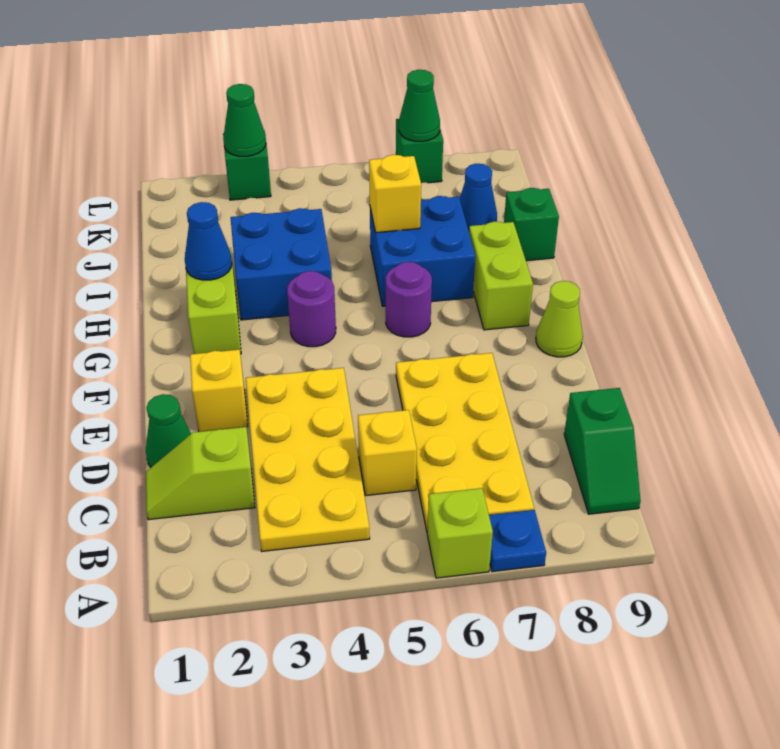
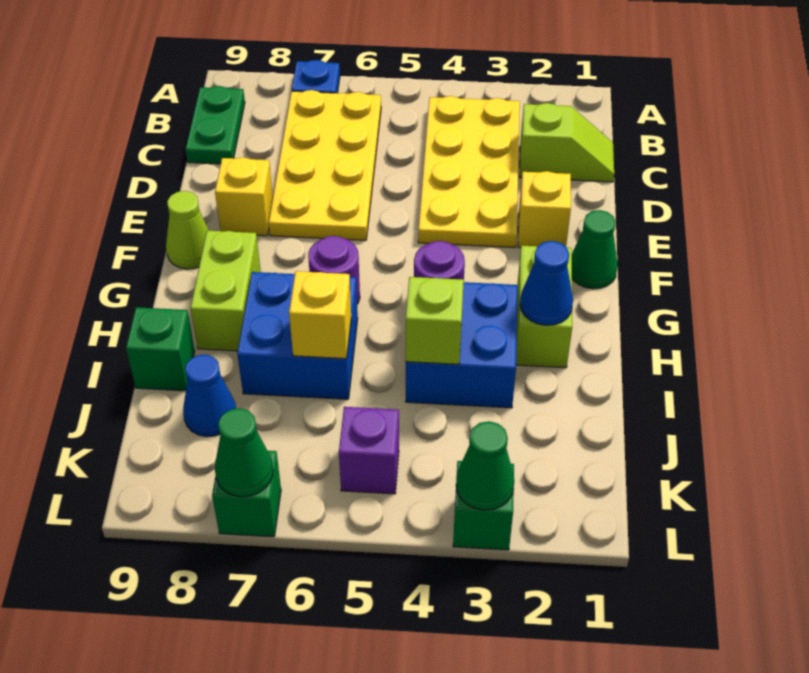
lime brick A6 level 1 -> lime brick I4 level 2
green slope B9:C9 level 1 top C -> green plate B9:C9 level 1
yellow brick C5 level 1 -> yellow brick E8 level 1
green cone D1 level 1 -> green cone F1 level 1
none -> purple brick K5 level 1

